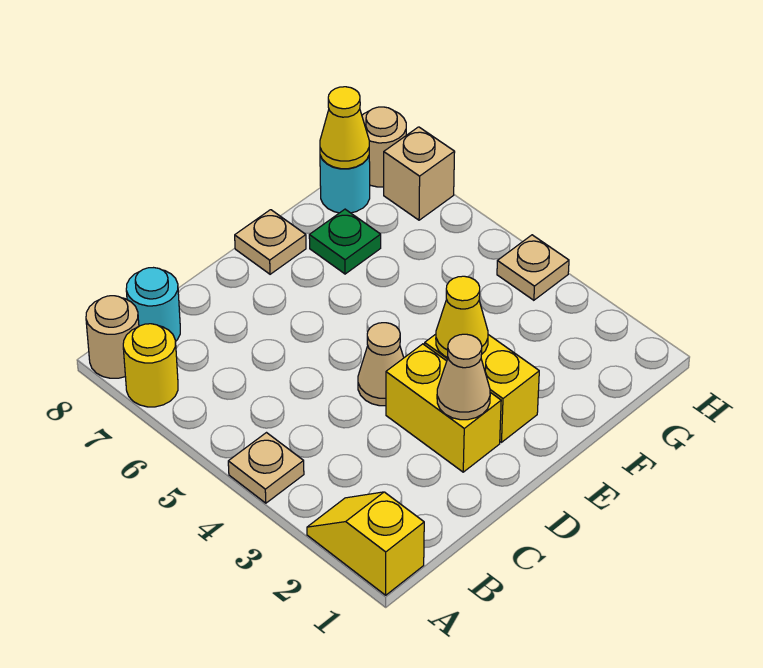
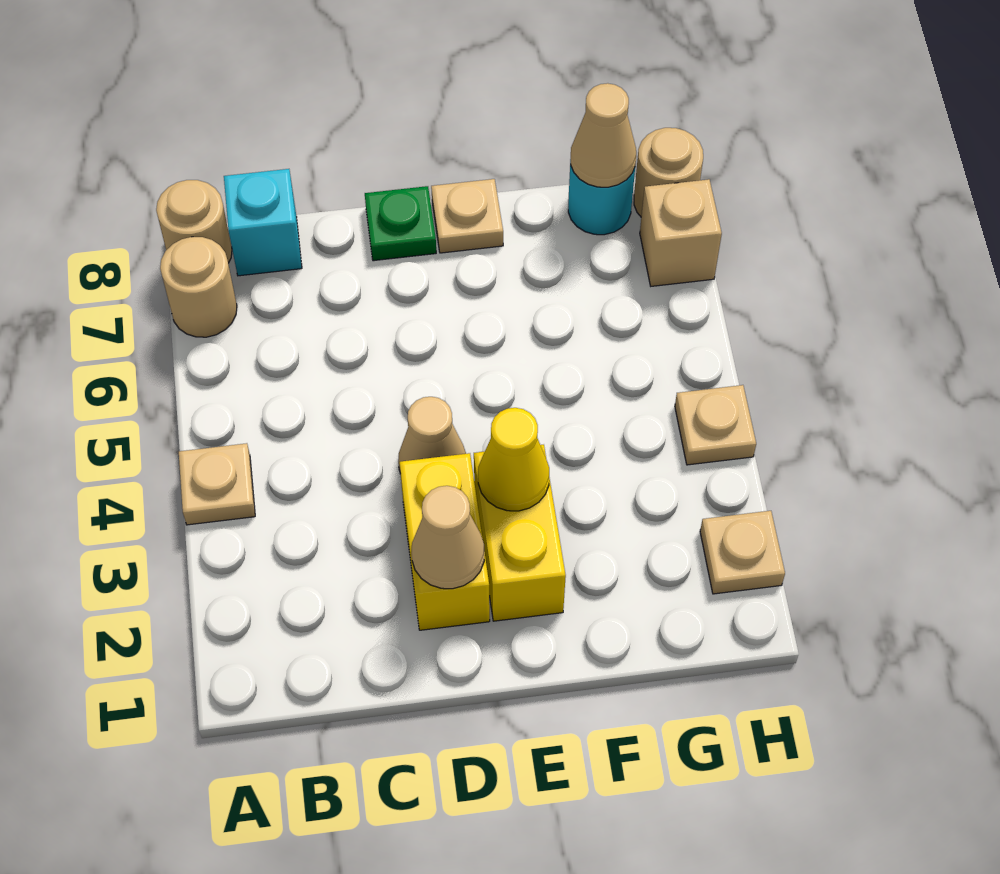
yellow slope A1:A2 level 1 top 1 -> none
yellow round brick A7 level 1 -> tan round brick A7 level 1
cyan round brick B8 level 1 -> cyan brick B8 level 1
green plate F7 level 1 -> green plate D8 level 1
yellow cone G8 level 2 -> tan cone G8 level 2
none -> tan plate H2 level 1

